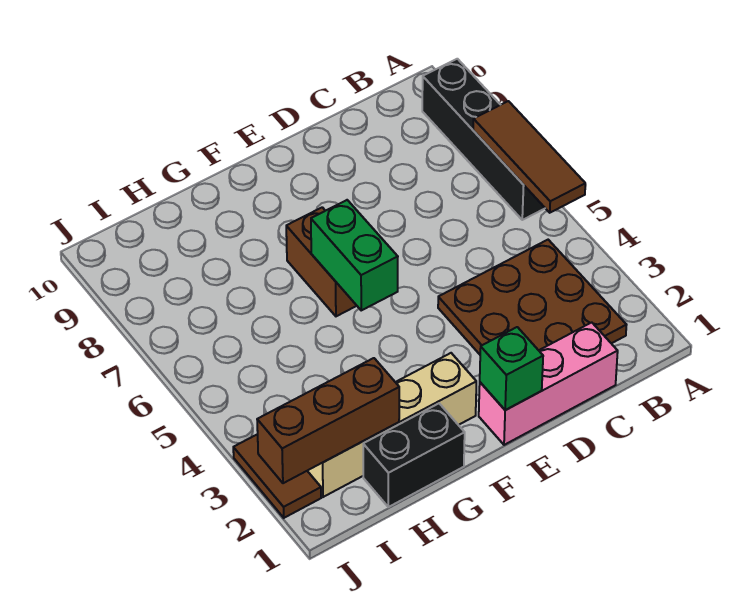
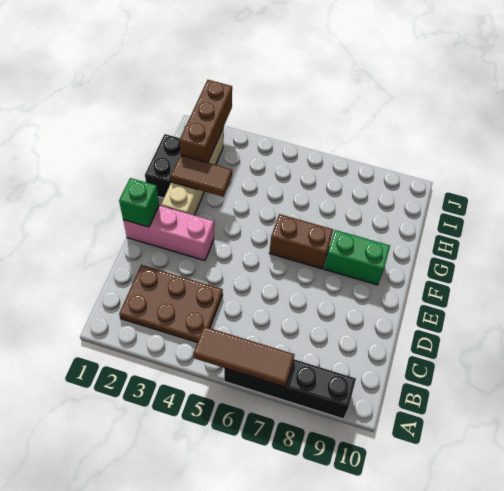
brown plate B2:D4 level 1 -> brown plate B2:C4 level 1
pink brick C1:E1 level 1 -> pink brick E1:E3 level 1
green brick F5:F6 level 2 -> green brick F8:F9 level 1
brown tile J2:J3 level 1 -> brown tile G2:G3 level 2

